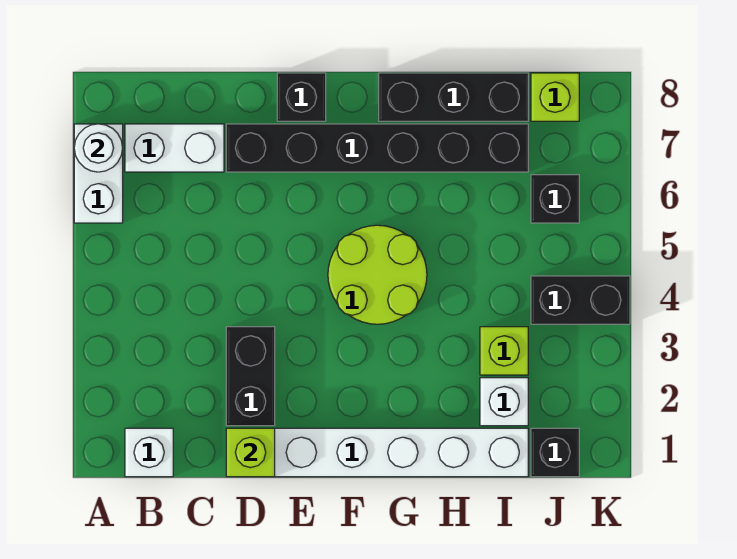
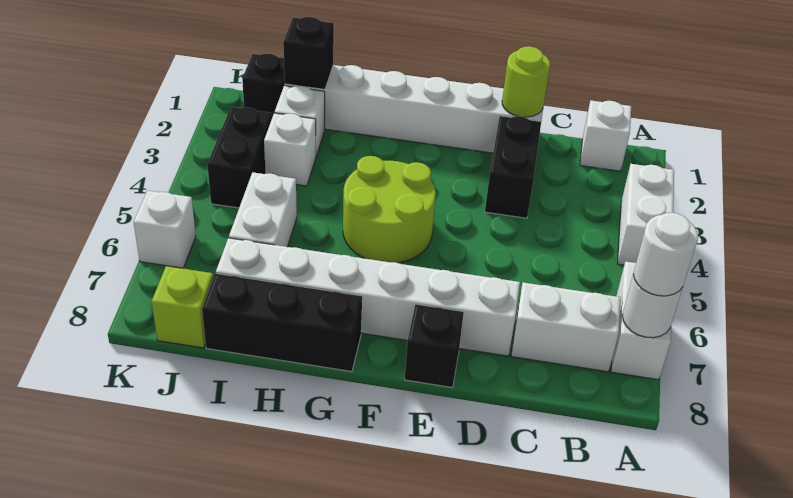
none -> white brick A3:A4 level 1
none -> white round brick A7 level 3
lime brick D1 level 2 -> lime round brick D1 level 2
black brick D7:I7 level 1 -> white brick D7:I7 level 1
lime brick I3 level 1 -> white brick I3 level 1
none -> white brick I5:I6 level 1
black brick J4:K4 level 1 -> black brick J3:J4 level 1
black brick J6 level 1 -> black brick I1 level 2
none -> white brick K6 level 1

